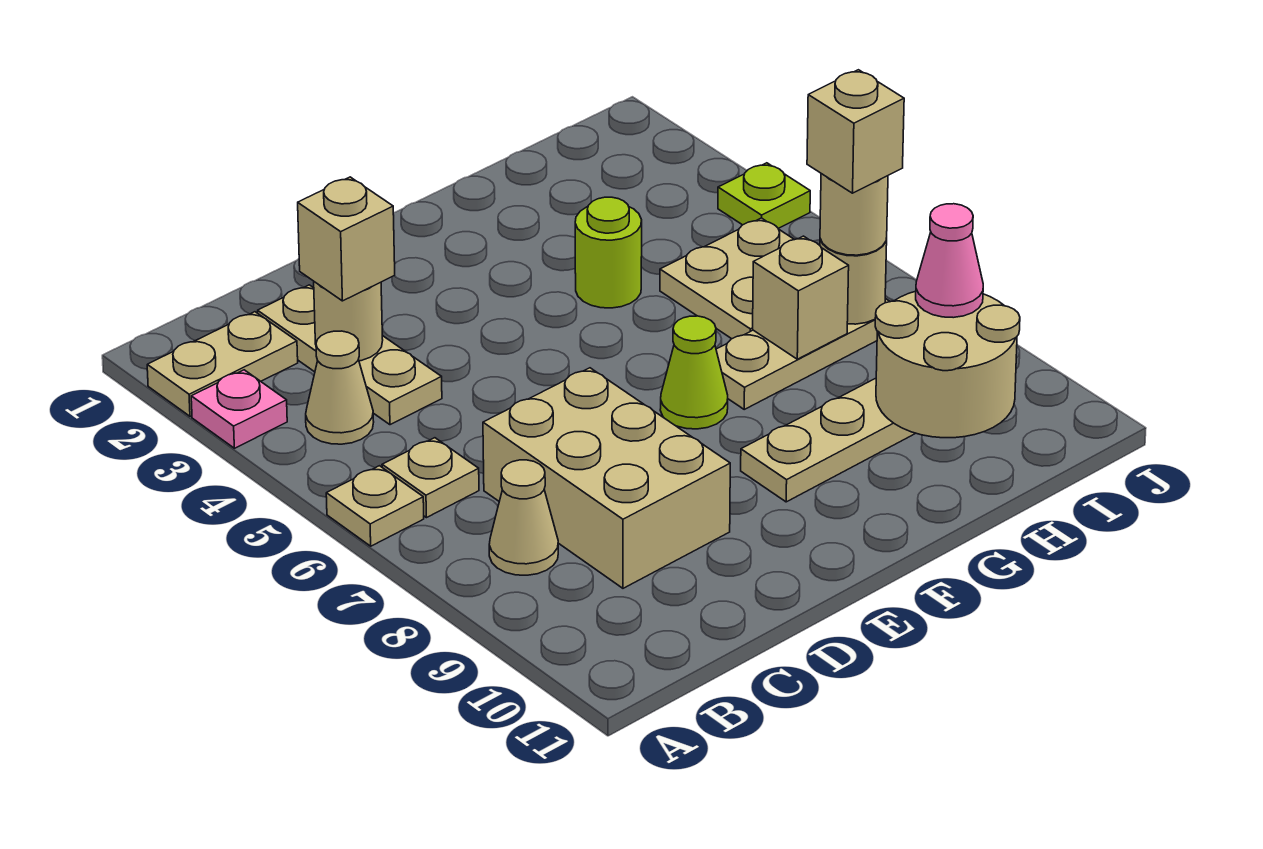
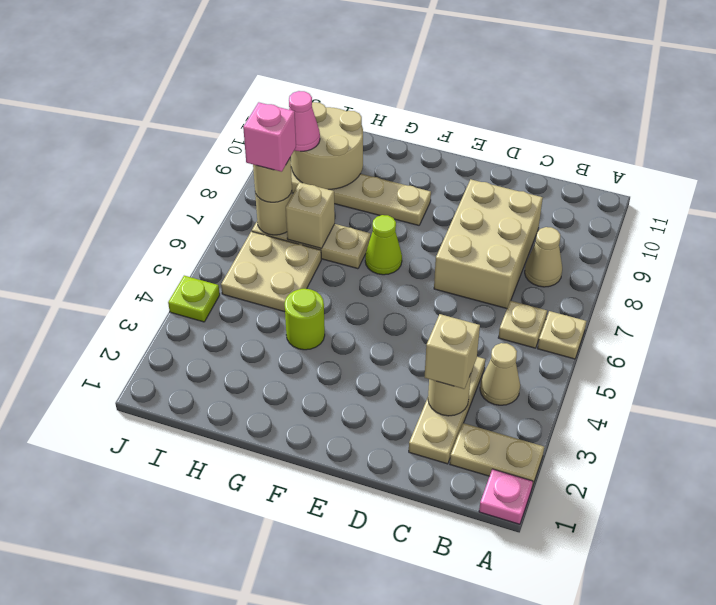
pink plate A3 level 1 -> pink plate A1 level 1
tan brick I7 level 4 -> pink brick I7 level 4

